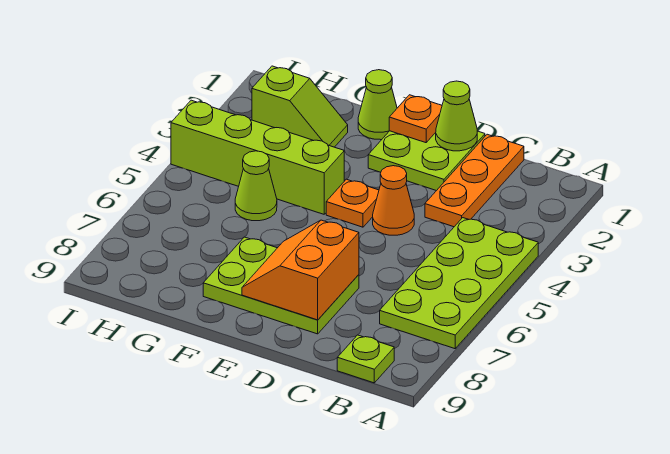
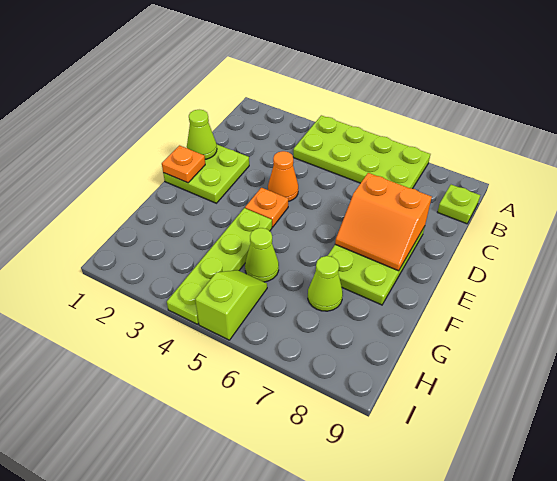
orange plate C1:C3 level 1 -> none
lime cone F1 level 1 -> lime cone G7 level 1
lime brick F4:I4 level 1 -> lime plate F4:I4 level 1
lime slope G2:H2 level 1 top H -> lime slope H5:I5 level 1 top I

